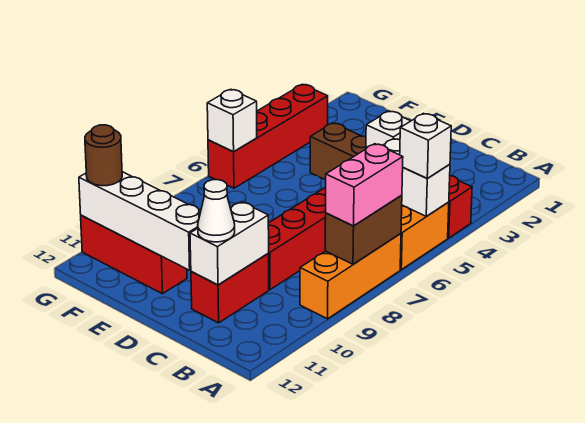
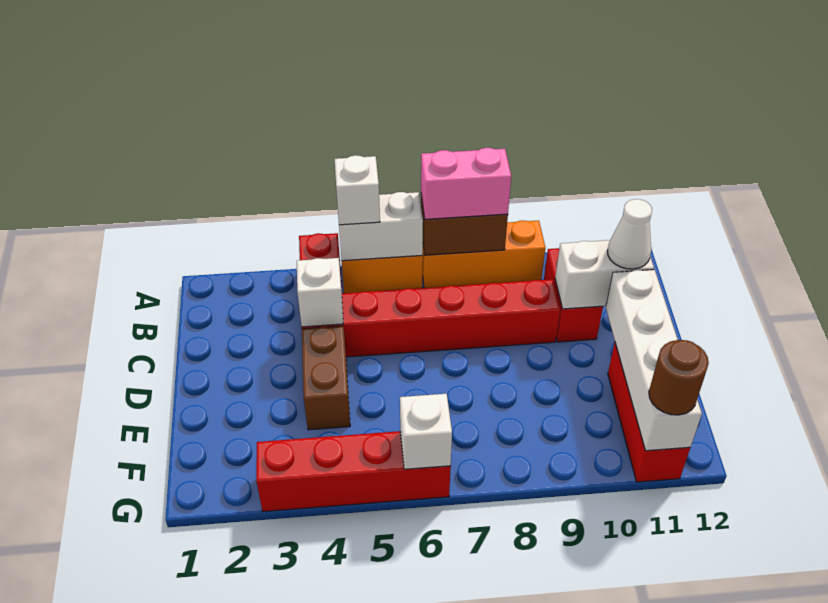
white brick A5:B5 level 2 -> white brick A5:A6 level 2
red brick C10:C11 level 1 -> red brick B10:C10 level 1

